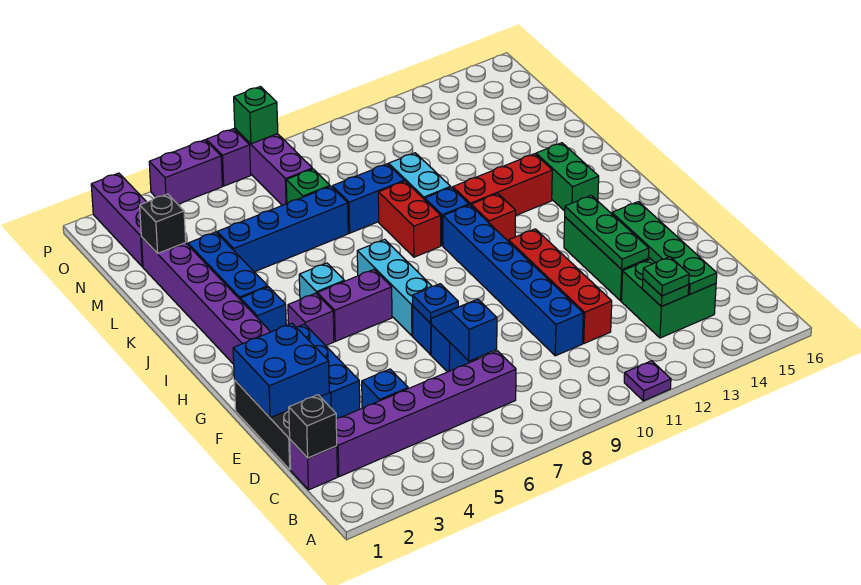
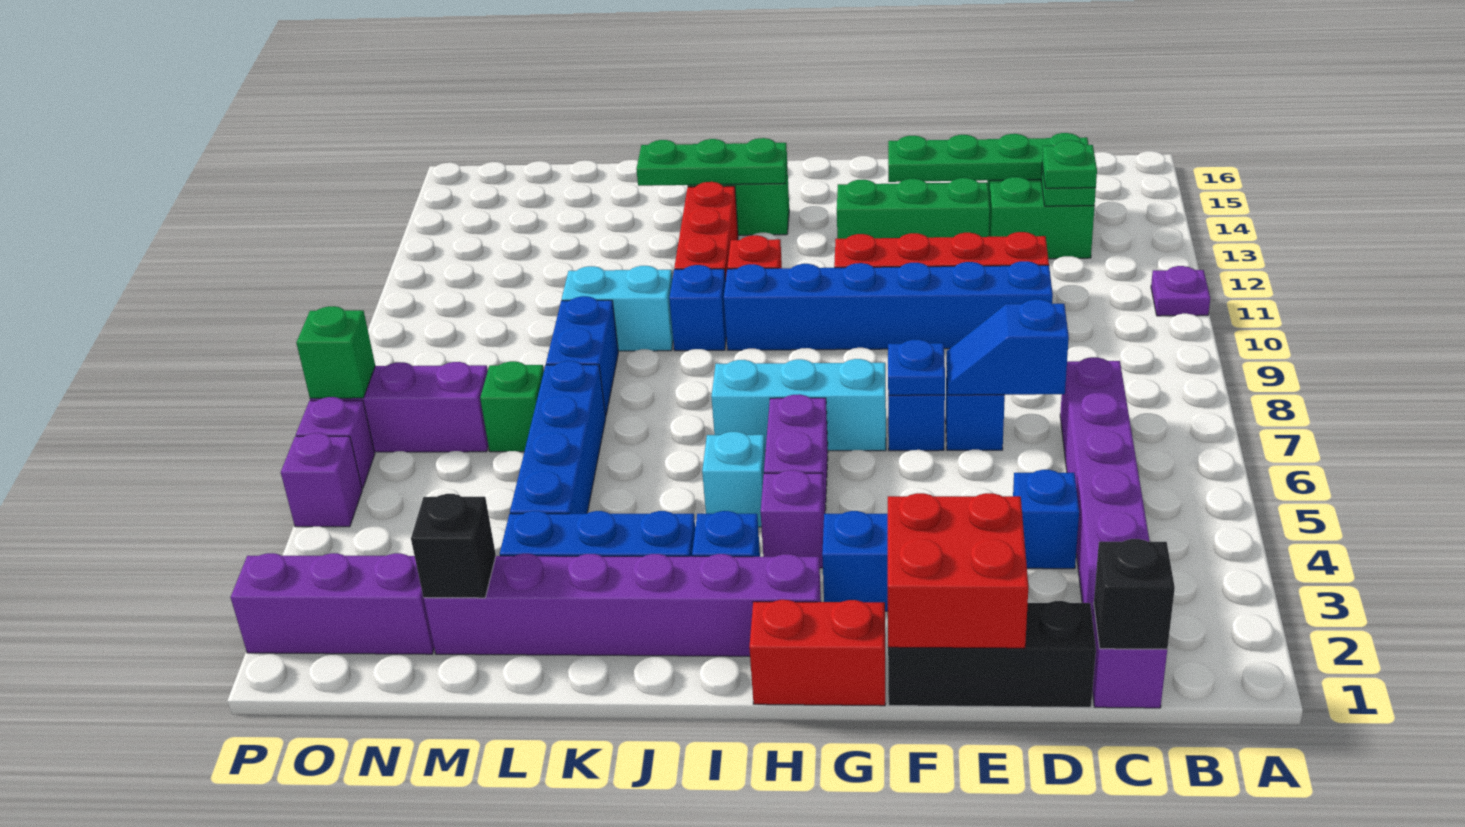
blue brick E1:F2 level 2 -> red brick E1:F2 level 2
green plate E13:G13 level 2 -> green plate I14:K14 level 2
red brick J9:K9 level 1 -> red brick G1:H1 level 1
purple brick P4:P5 level 1 -> purple brick P5 level 1

